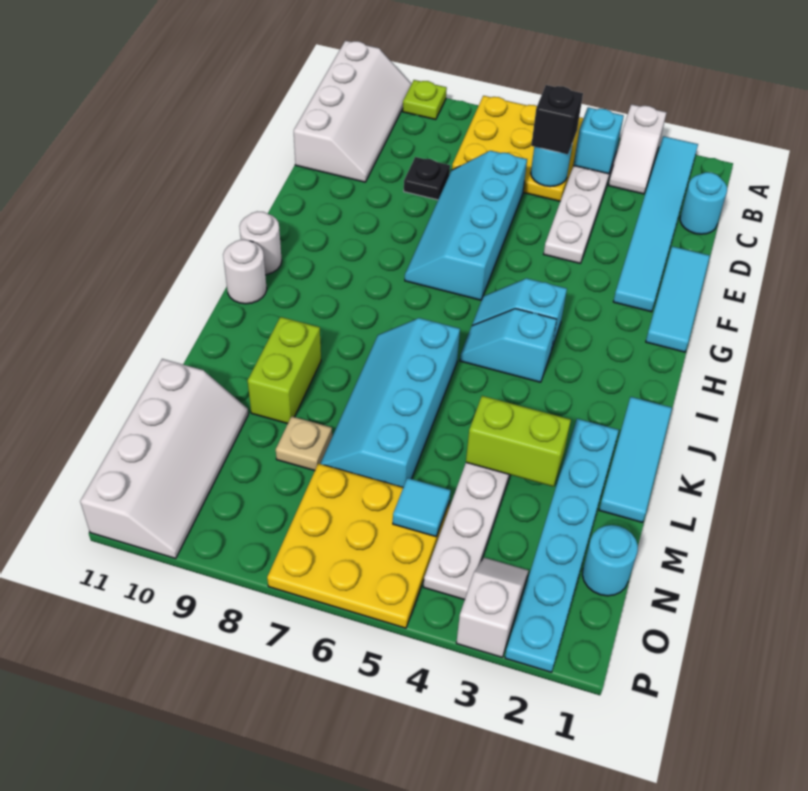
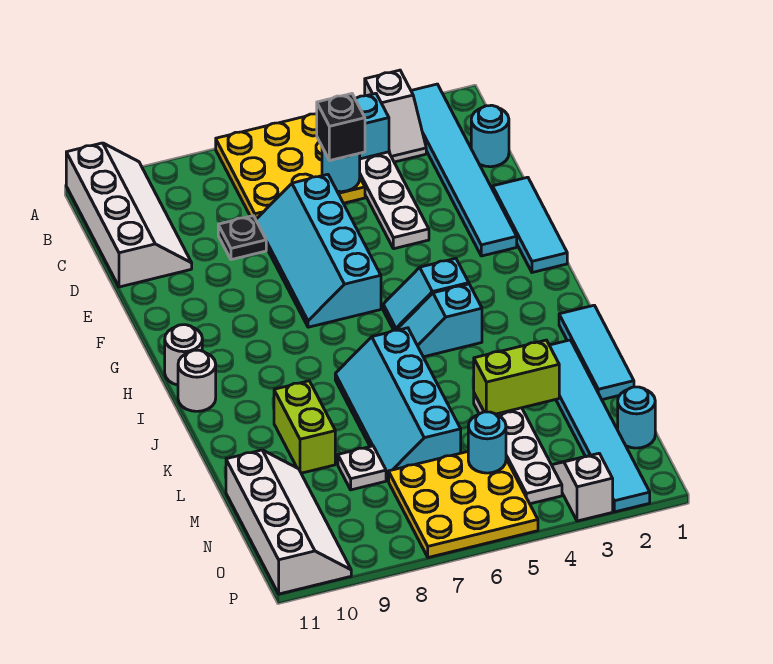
lime plate A9 level 1 -> none
cyan plate K2:P2 level 1 -> cyan tile K2:P2 level 1
tan plate M8 level 1 -> white plate M8 level 1
cyan tile N5 level 2 -> cyan round brick N5 level 2

